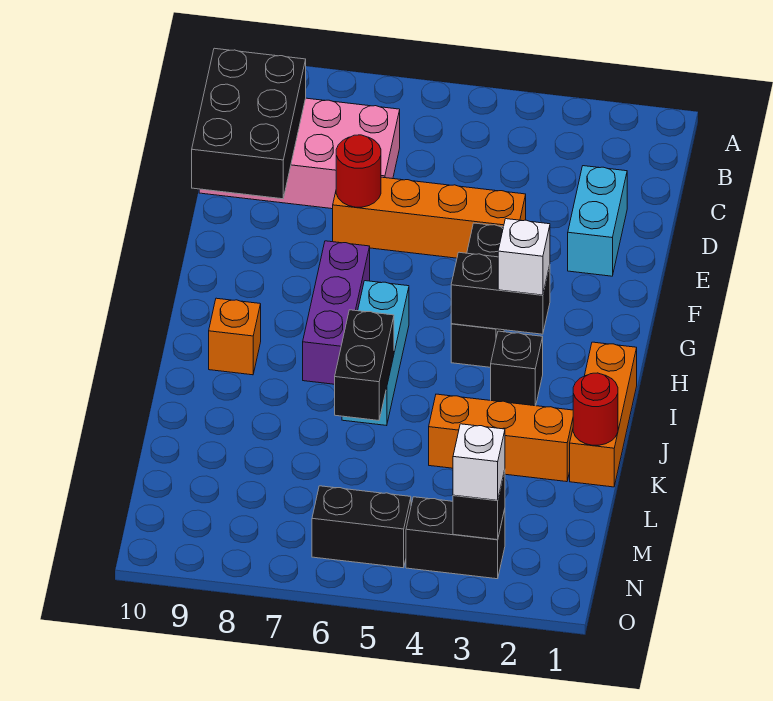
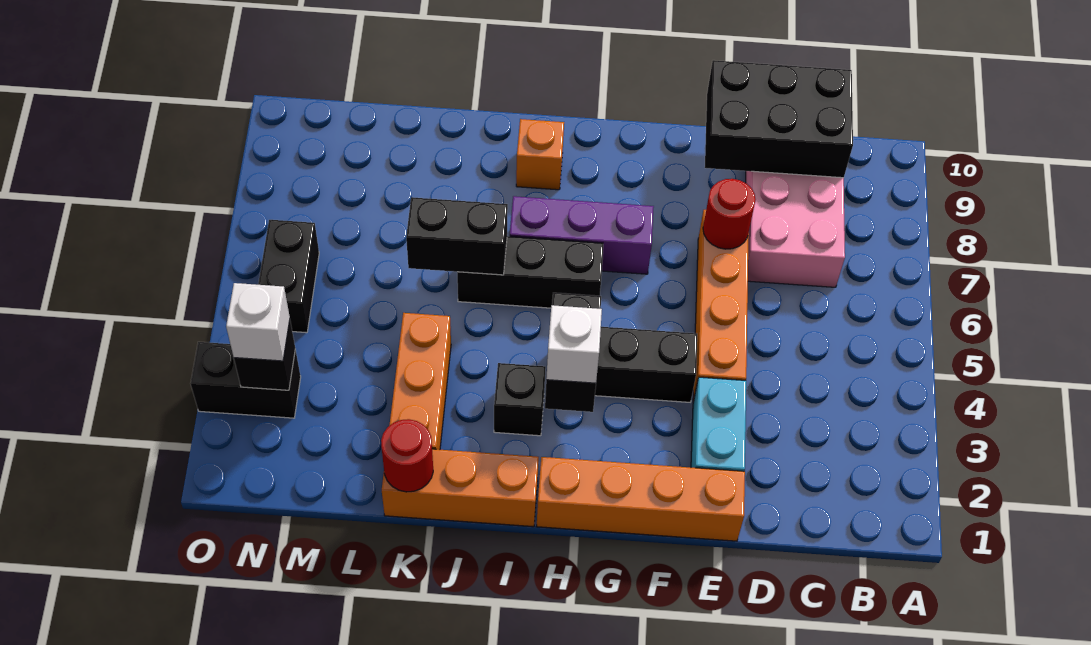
cyan brick D2:E2 level 1 -> cyan brick E2:E3 level 1
none -> orange brick E1:H1 level 1
cyan brick H6:J6 level 1 -> black brick H6:J6 level 1
black brick N3:N4 level 1 -> black brick N3:O3 level 1

